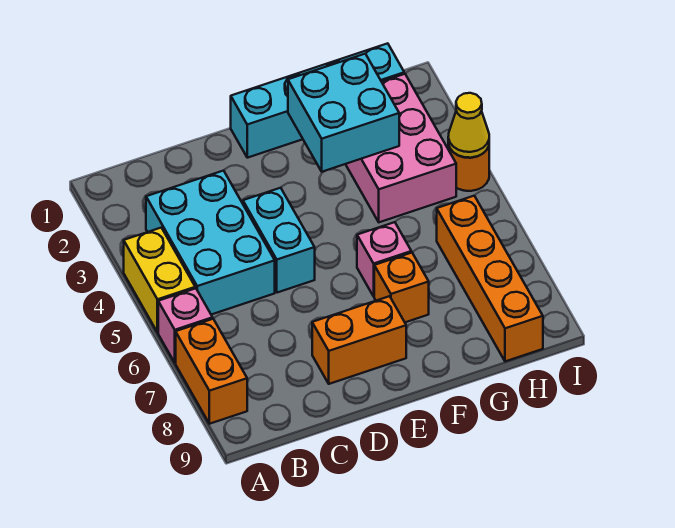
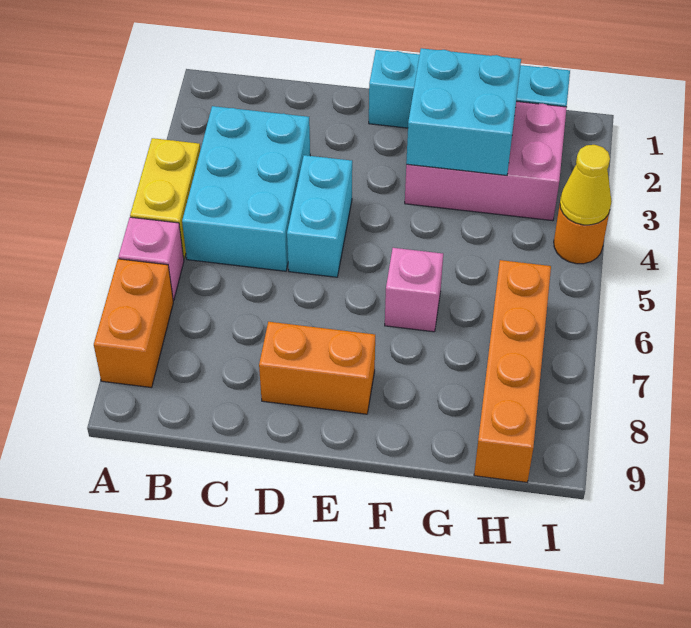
orange brick F7 level 1 -> none
pink brick G2:H4 level 1 -> pink brick F2:H3 level 1

